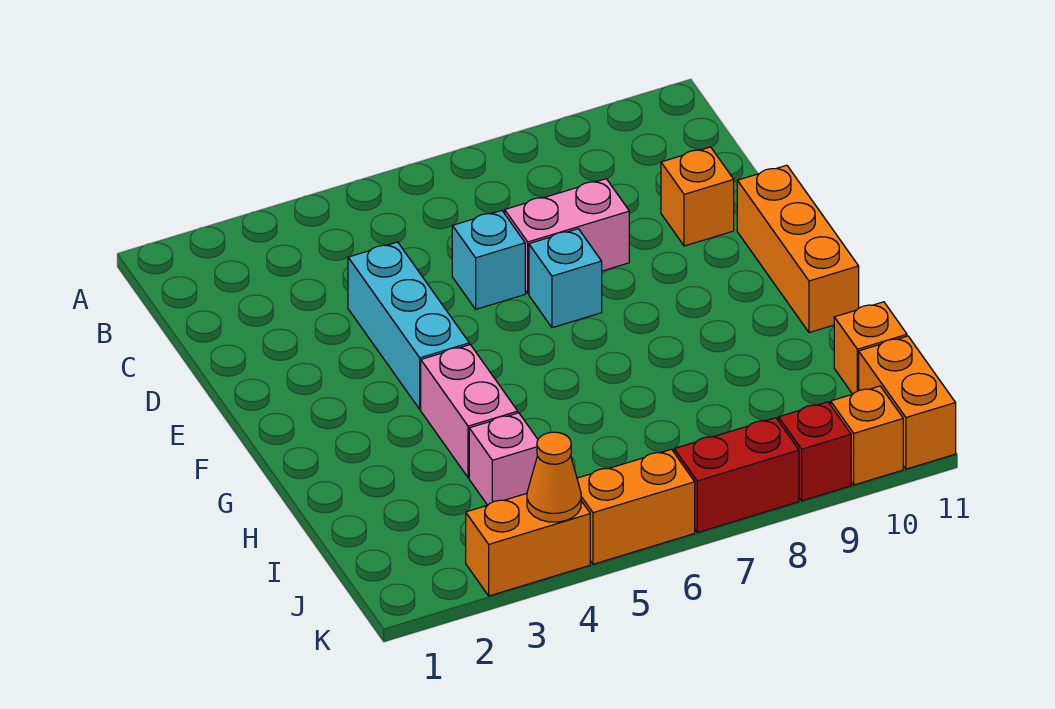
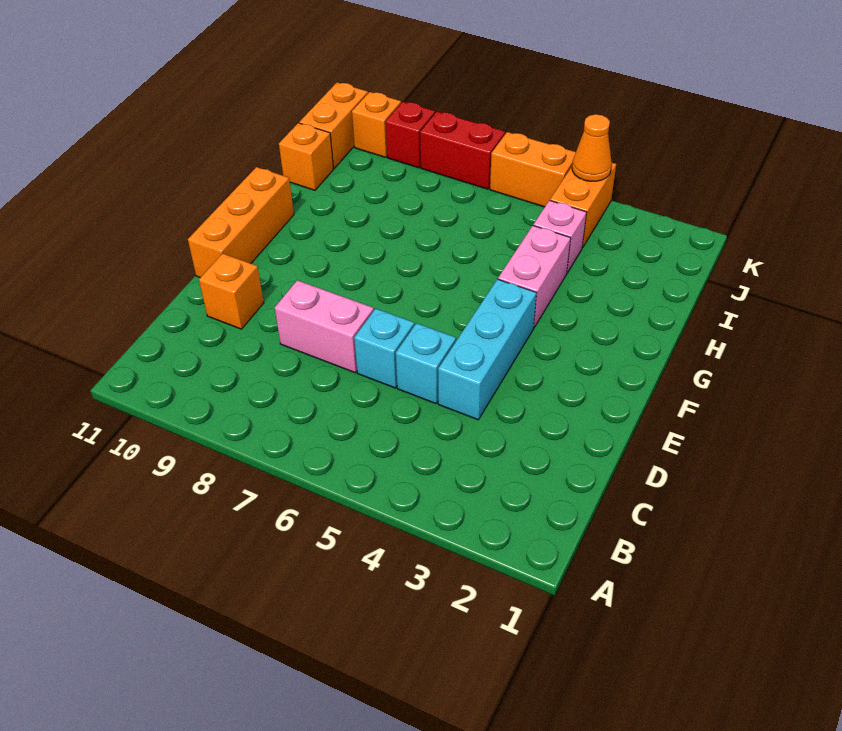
cyan brick E7 level 1 -> cyan brick D5 level 1
orange brick K3:K4 level 1 -> orange brick J4:K4 level 1

